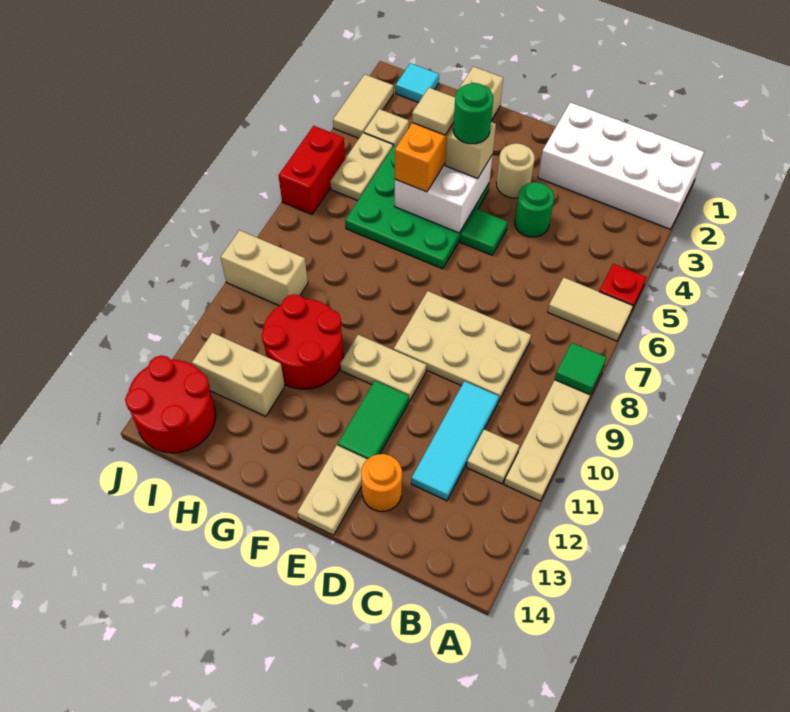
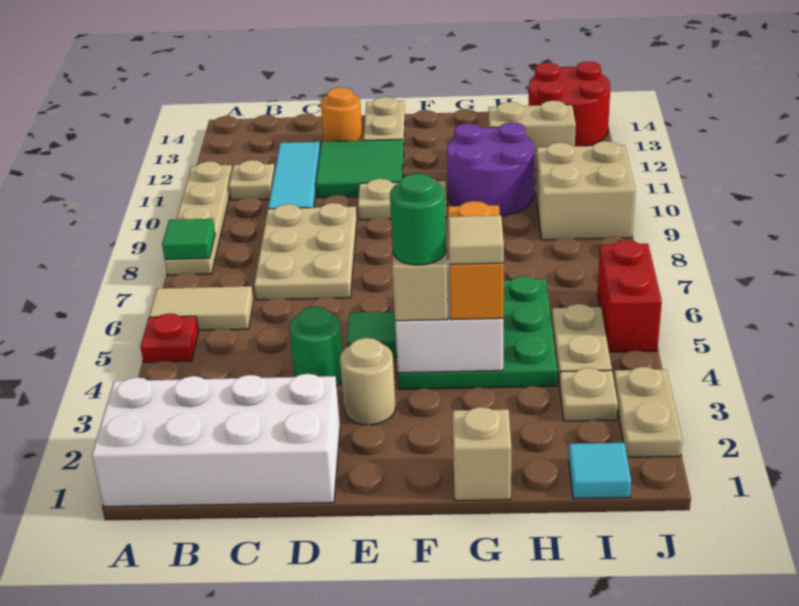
tan plate C8:E9 level 1 -> tan plate C7:D9 level 1
green tile E11:E12 level 1 -> green tile D11:E12 level 1
red round brick G10:H11 level 1 -> purple round brick G10:H11 level 1
tan brick I9:J9 level 1 -> tan brick I9:J10 level 1
tan tile J2:J3 level 1 -> tan plate J2:J3 level 1

